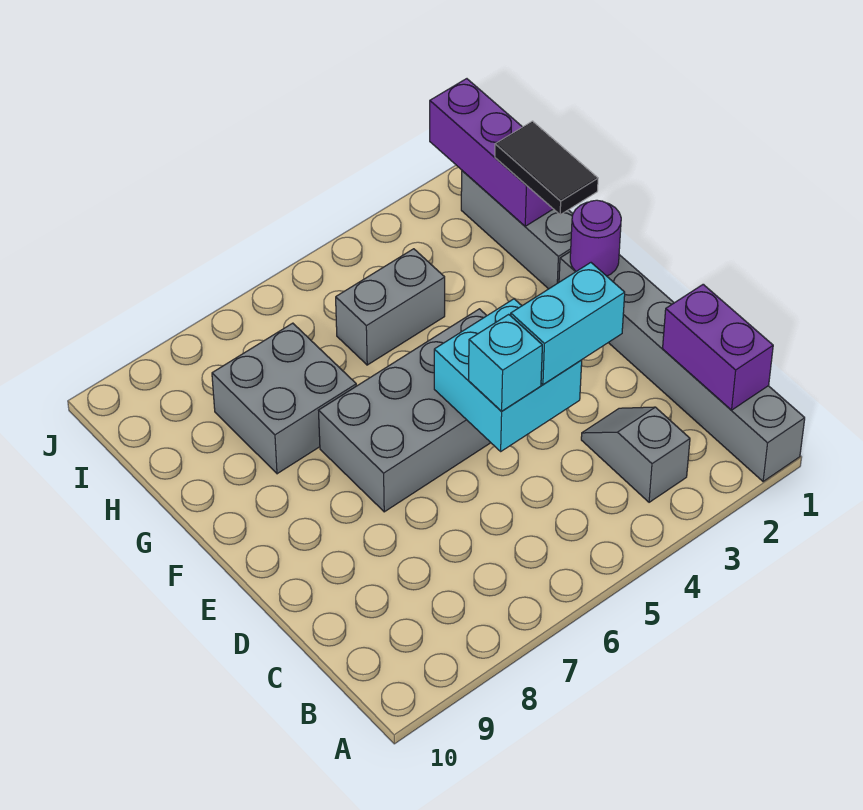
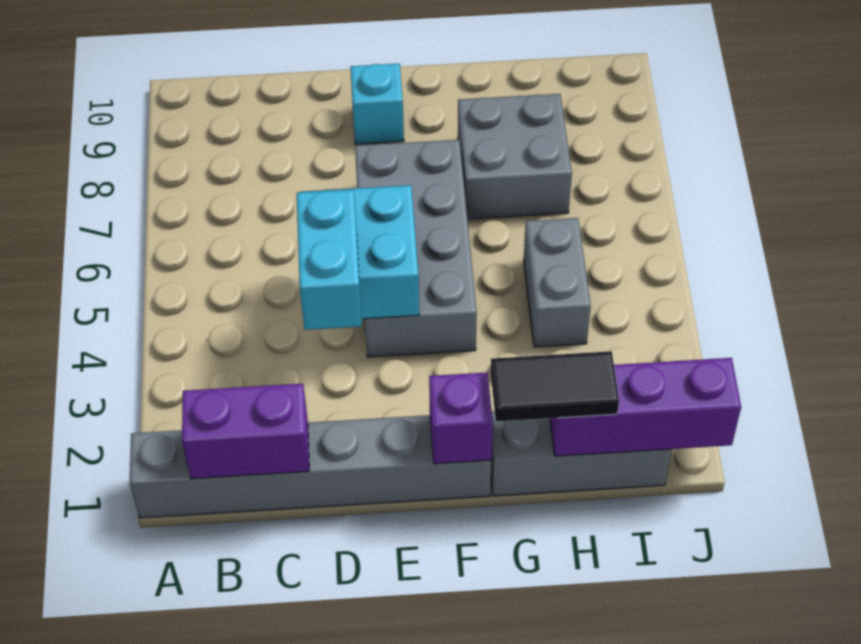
grey slope B3:C3 level 1 top B -> none
cyan brick D5 level 3 -> cyan brick E9 level 1
purple round brick F1 level 2 -> purple brick F1 level 2

